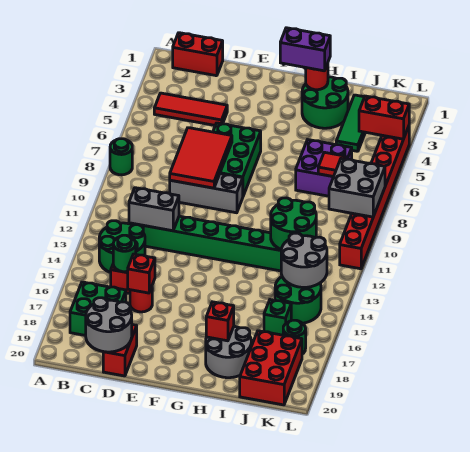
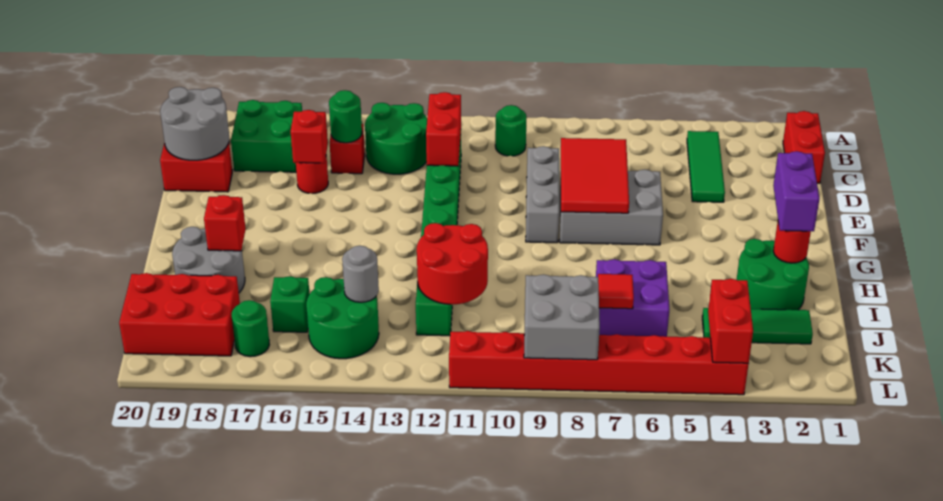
green round brick A8 level 1 -> green round brick B10 level 1
red tile B4:D4 level 1 -> green tile B4:D4 level 1
grey brick C12:D12 level 2 -> red brick C12:D12 level 2
red tile D7:E9 level 2 -> red tile D7:F8 level 2
green brick E6:F8 level 1 -> grey brick E6:F8 level 1
green round brick I11:J12 level 2 -> red round brick I11:J12 level 2
grey round brick J13:K14 level 2 -> grey round brick J14 level 2

